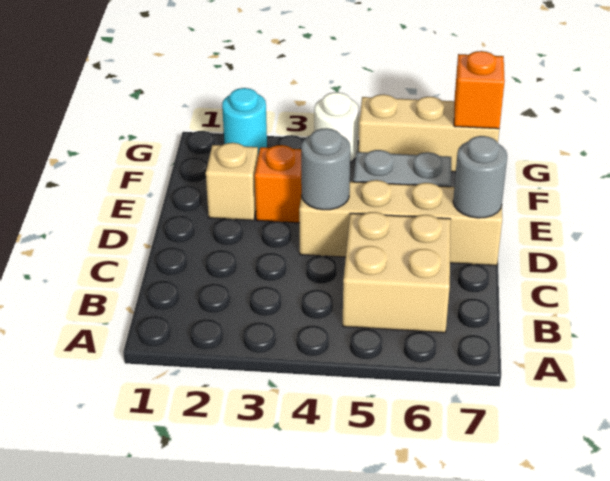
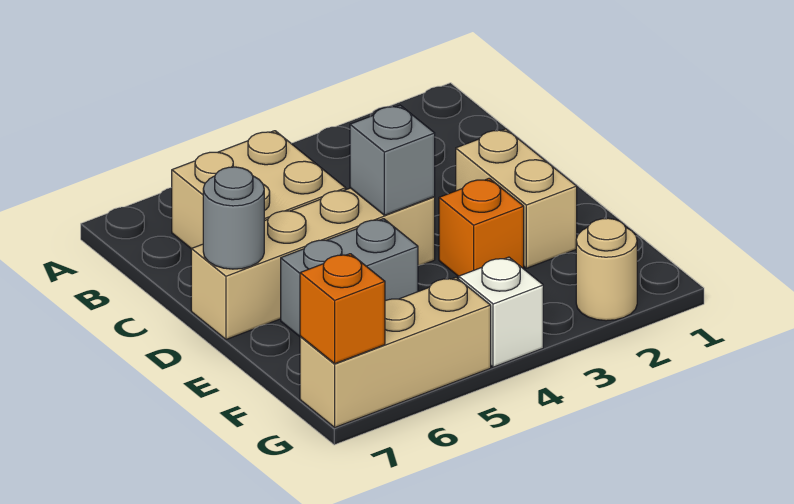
grey round brick D4 level 2 -> grey brick D4 level 2
tan brick E2 level 1 -> tan brick D2:E2 level 1
cyan round brick G2 level 1 -> tan round brick G2 level 1
white round brick G4 level 1 -> white brick G4 level 1

